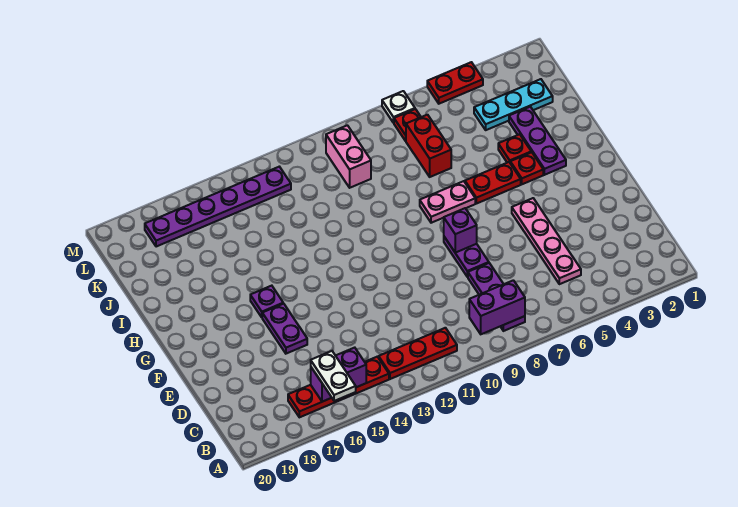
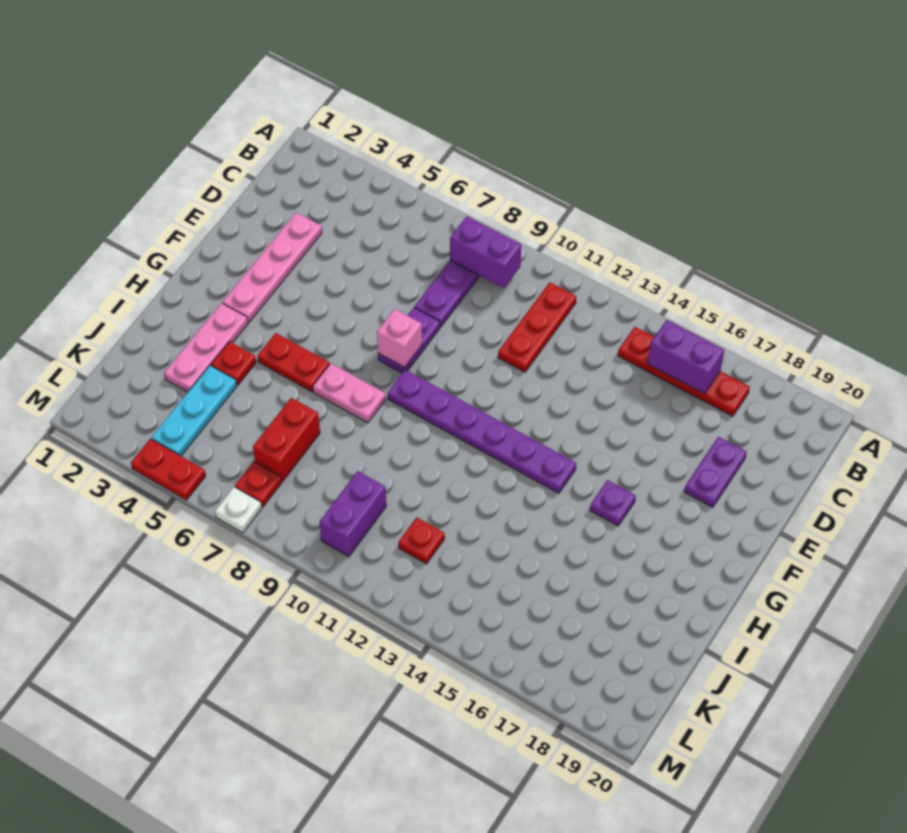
white plate A16:B16 level 3 -> none
red plate B11:B13 level 1 -> red plate B11:D11 level 1
pink plate C5:F5 level 1 -> pink plate D3:G3 level 1
purple plate E16:F16 level 1 -> purple plate D18:E18 level 1
purple brick F8 level 2 -> pink brick F8 level 2
purple plate H3:J3 level 1 -> pink plate H3:J3 level 1
red plate H4 level 1 -> red plate K12 level 1
cyan plate K2:K4 level 1 -> cyan plate J4:L4 level 1
pink brick K10:L10 level 1 -> purple brick K10:L10 level 1
purple plate L13:L18 level 1 -> purple plate G9:G14 level 1

